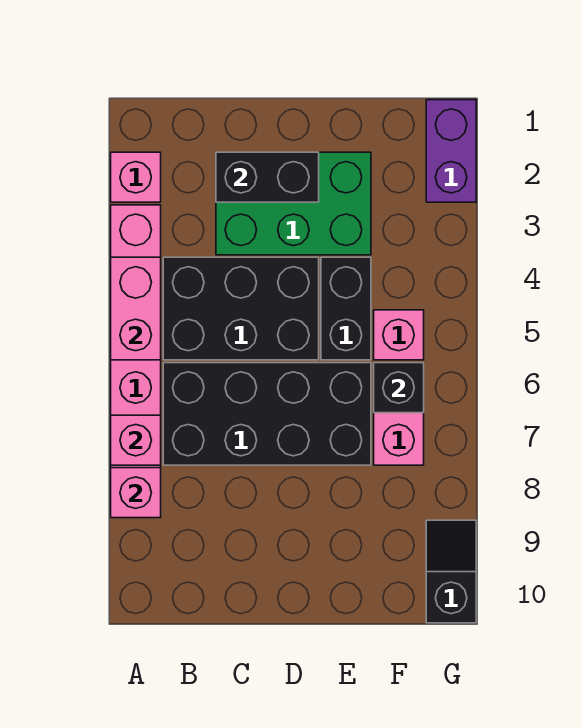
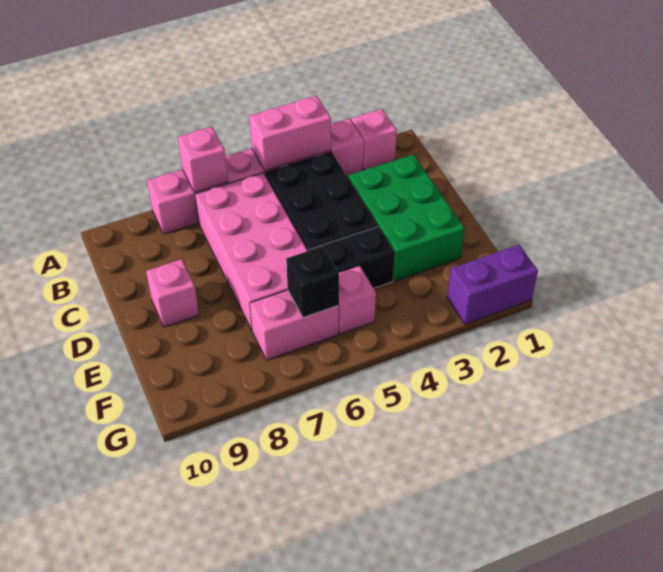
pink brick A8 level 2 -> pink brick D9 level 1
black brick B6:E7 level 1 -> pink brick B6:E7 level 1
black brick C2:D2 level 2 -> none
black slope G9:G10 level 1 top 10 -> none

